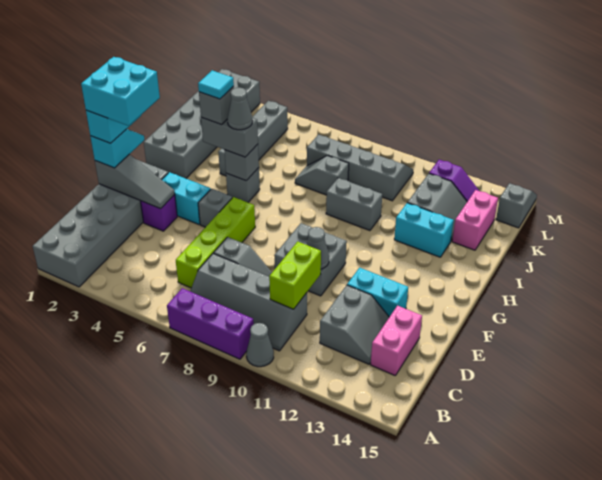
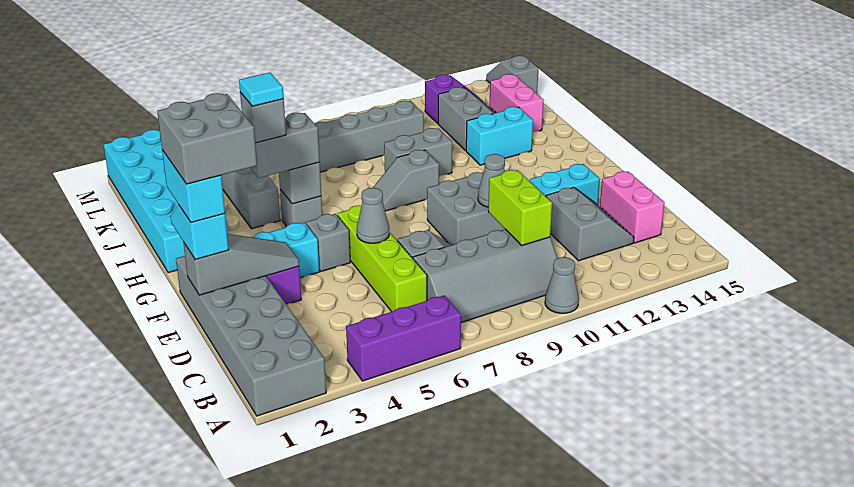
purple brick A7:A9 level 1 -> purple brick A4:A6 level 1
cyan brick E1:F2 level 5 -> grey brick E1:F2 level 5
grey brick H1:M2 level 1 -> cyan brick H1:M2 level 1
grey cone H5 level 4 -> grey cone E6 level 2
grey slope J7:J8 level 1 top 8 -> grey slope H8:H9 level 1 top 9

